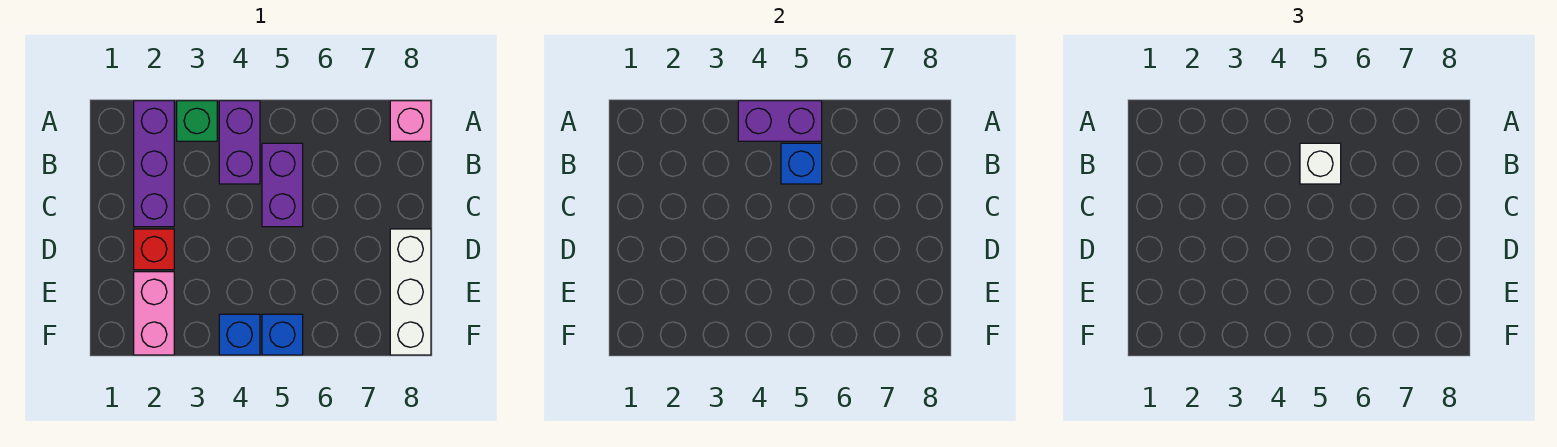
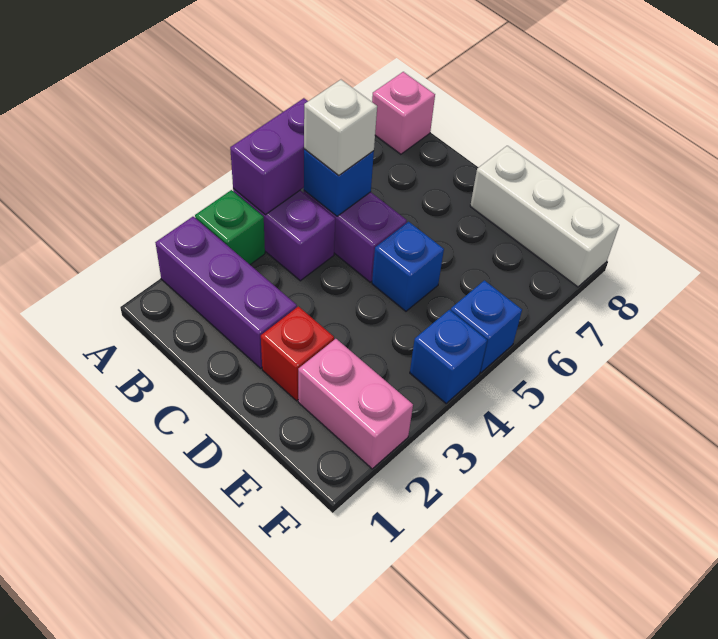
none -> blue brick D5 level 1

